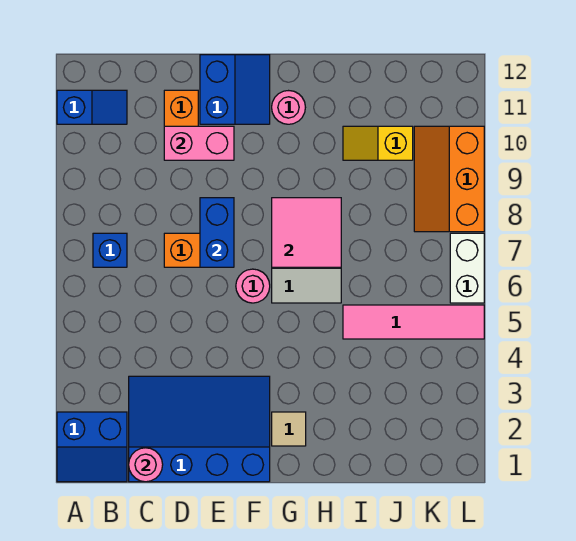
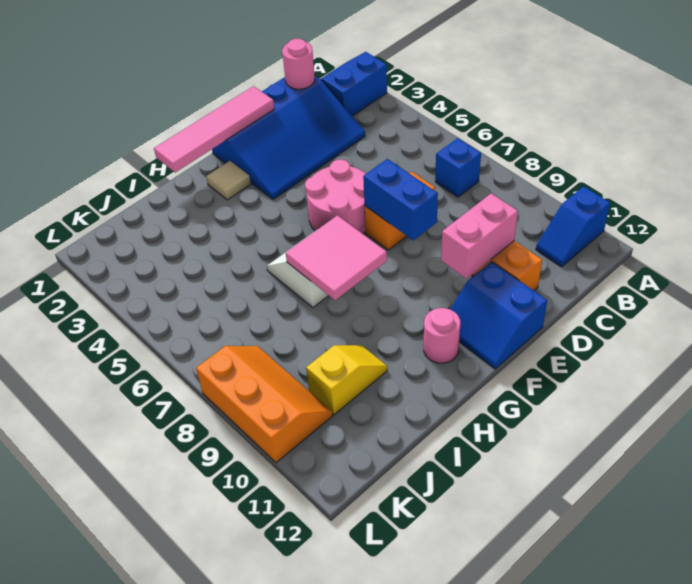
pink round brick F6 level 1 -> pink round brick E5:F6 level 1
pink tile I5:L5 level 1 -> pink tile E1:H1 level 2
white brick L6:L7 level 1 -> none

